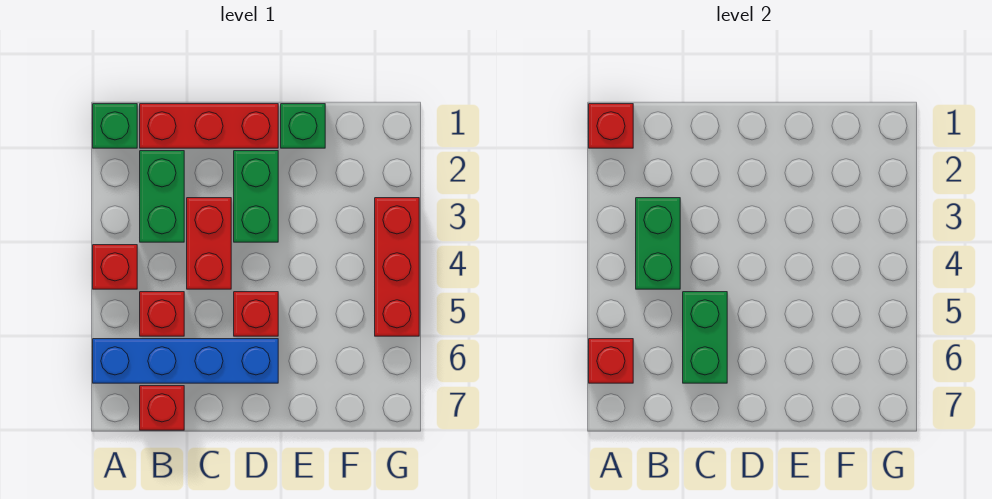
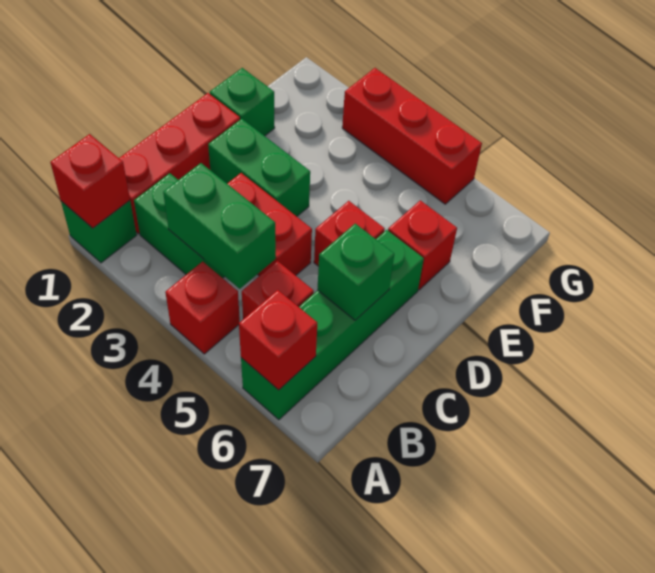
blue brick A6:D6 level 1 -> green brick A6:D6 level 1
red brick B7 level 1 -> red brick E6 level 1
green brick C5:C6 level 2 -> green brick C6 level 2

